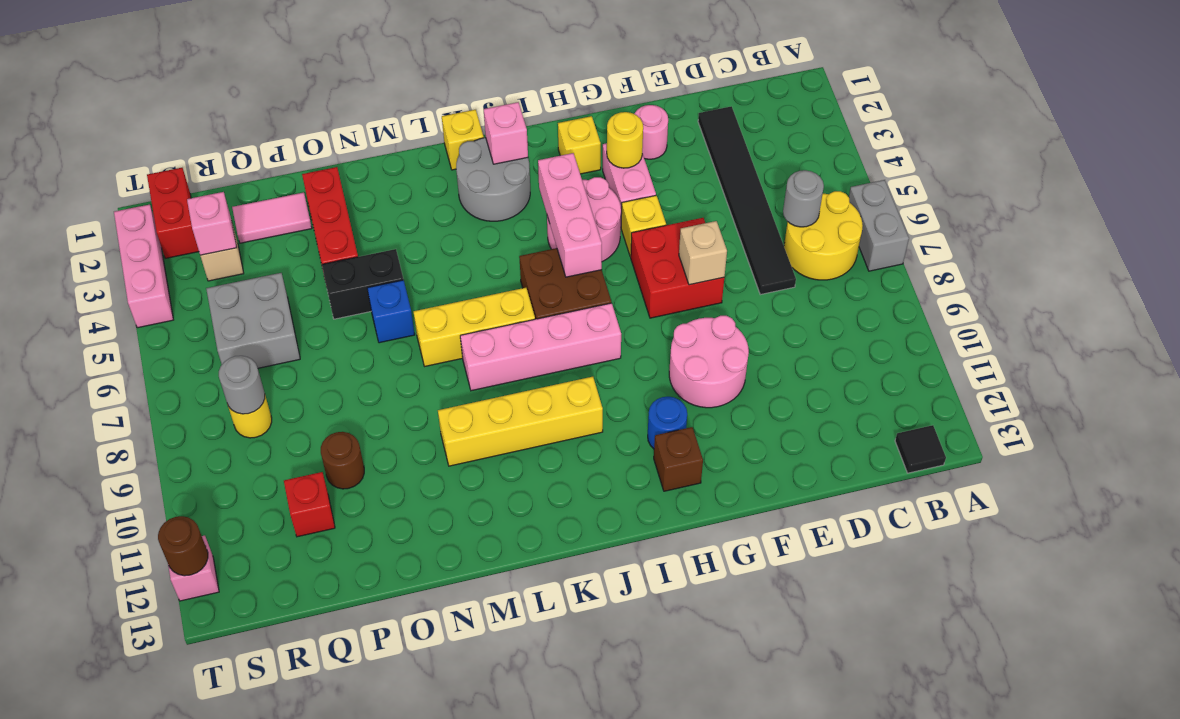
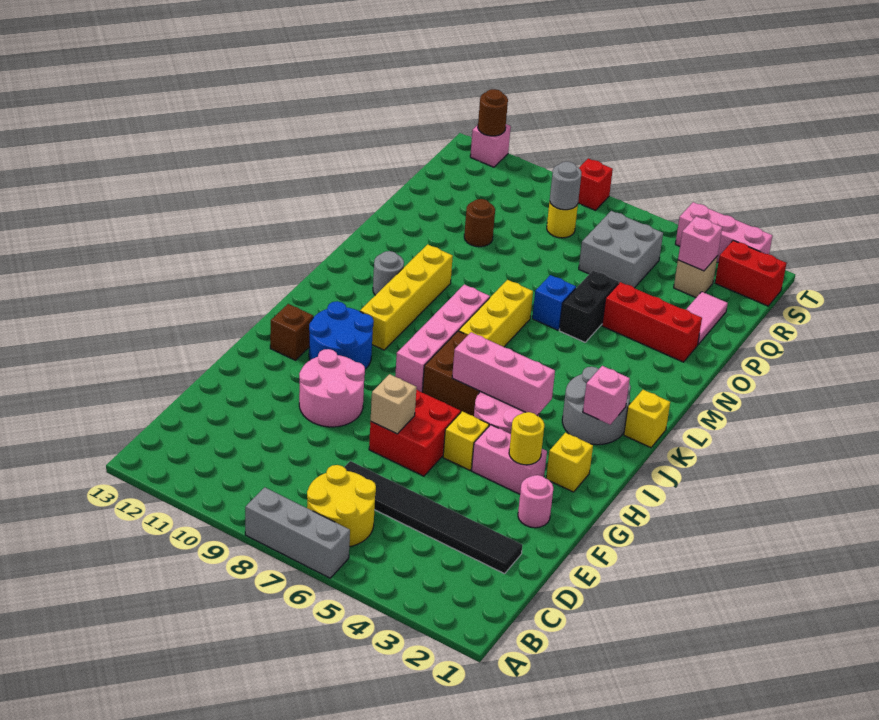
grey brick A6:A7 level 1 -> grey brick A6:A8 level 1
black tile B13 level 1 -> none
grey round brick C6 level 2 -> grey round brick L11 level 1
blue round brick H11 level 1 -> blue round brick H10:I11 level 1
red brick Q11 level 1 -> red brick T8 level 1

